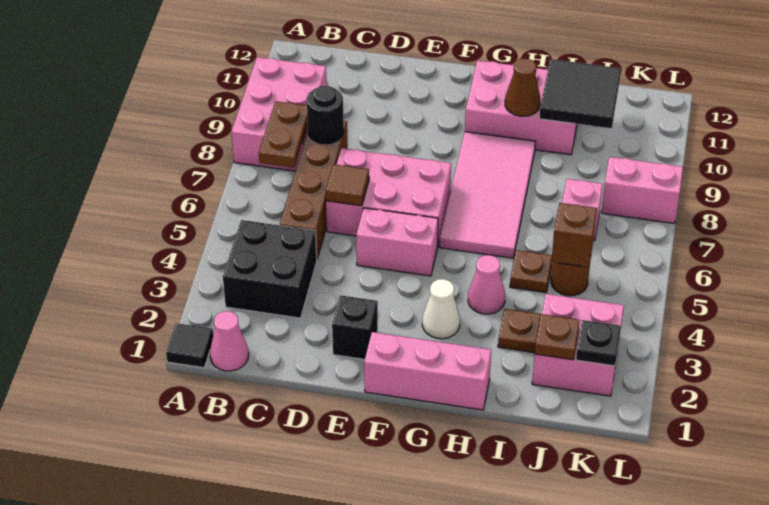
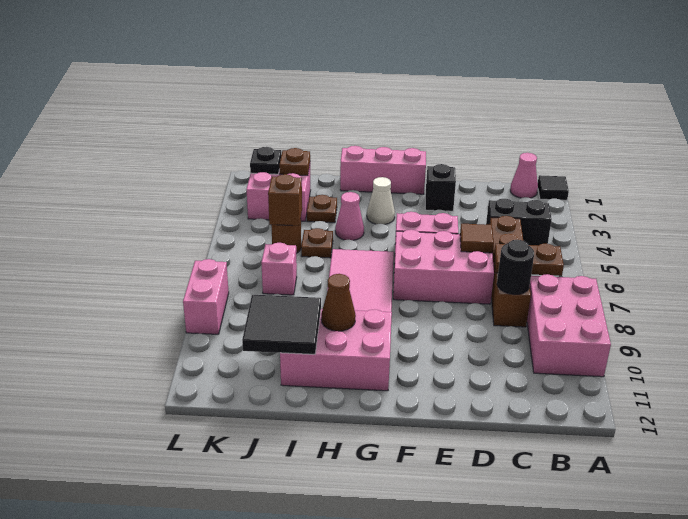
black brick B3:C4 level 1 -> black brick B4:C4 level 1
brown plate B7:B8 level 2 -> brown plate B7:C7 level 2
pink brick K8:L8 level 1 -> pink brick L8:L9 level 1

